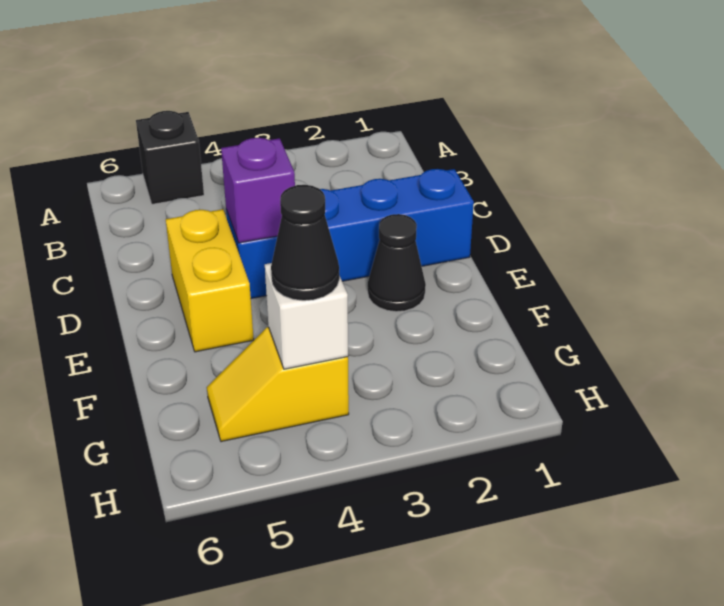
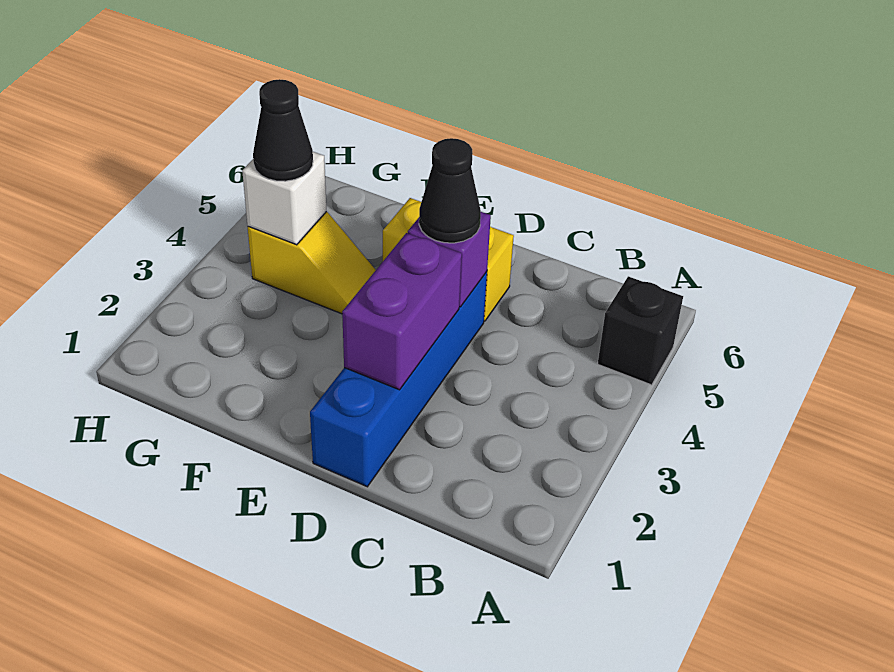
none -> purple brick D2:D3 level 2
black cone E2 level 1 -> black cone D4 level 3
yellow slope G4:G5 level 1 top 4 -> yellow slope F4:G4 level 1 top G

